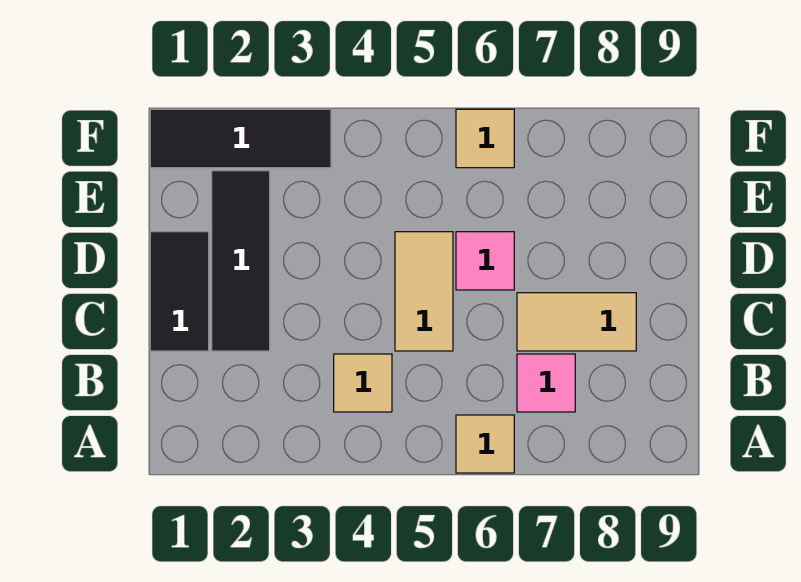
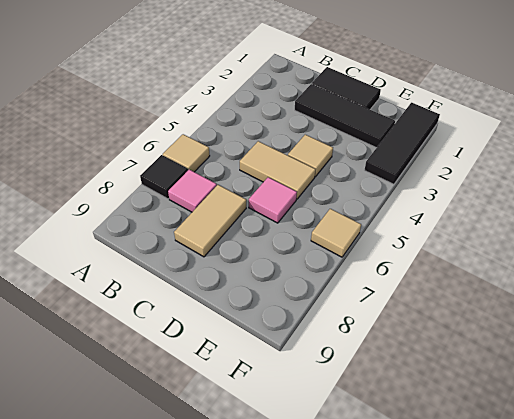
none -> black tile A7 level 1
tan tile B4 level 1 -> tan tile D4 level 1

